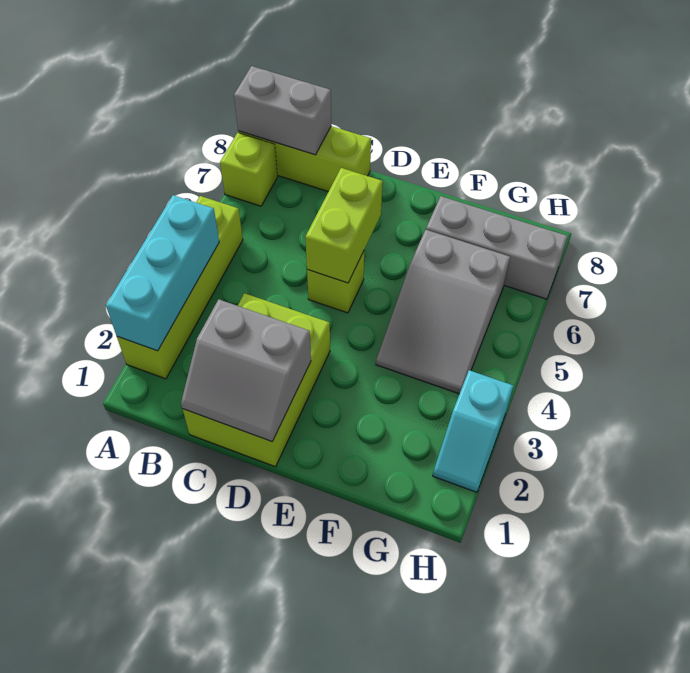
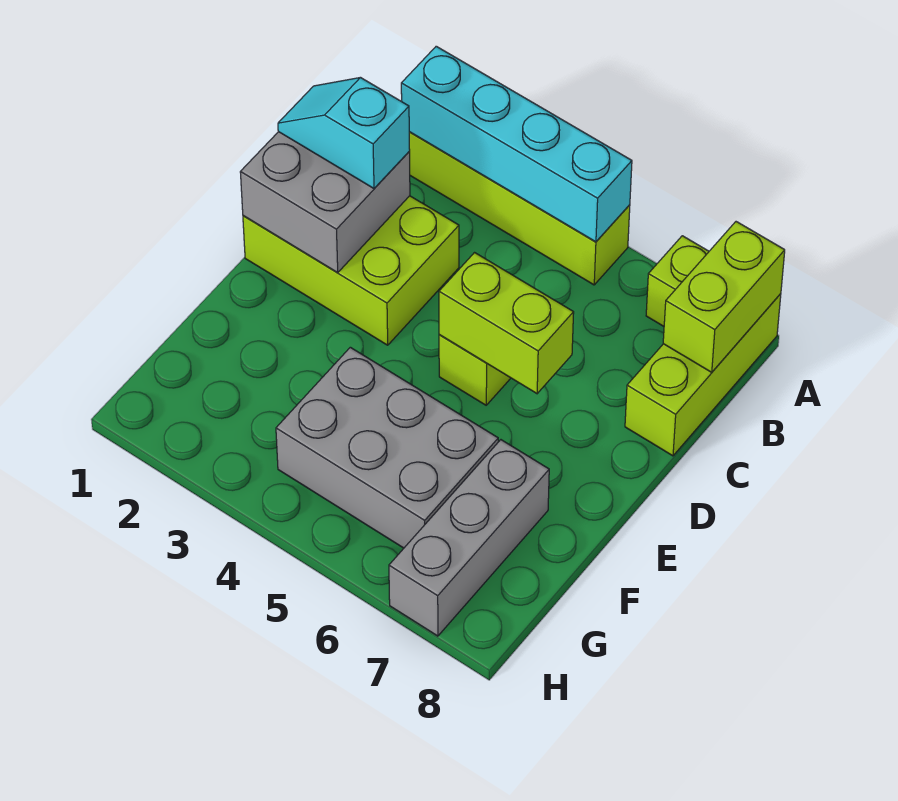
cyan brick A2:A4 level 2 -> cyan brick A2:A5 level 2
grey brick A8:B8 level 2 -> lime brick A8:B8 level 2
grey slope C1:D2 level 2 top 2 -> grey brick C1:D2 level 2
grey slope F4:G6 level 1 top 6 -> grey brick F4:G6 level 1
cyan slope H2:H3 level 1 top 3 -> cyan slope C1:C2 level 3 top 2

